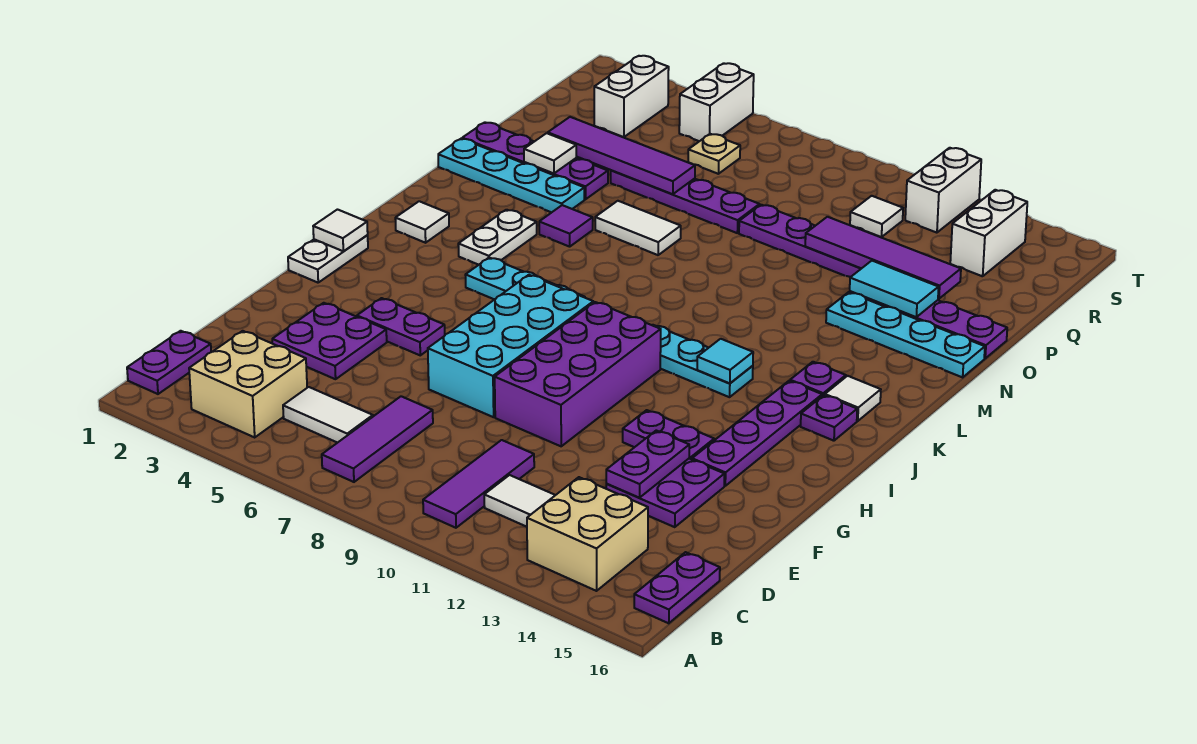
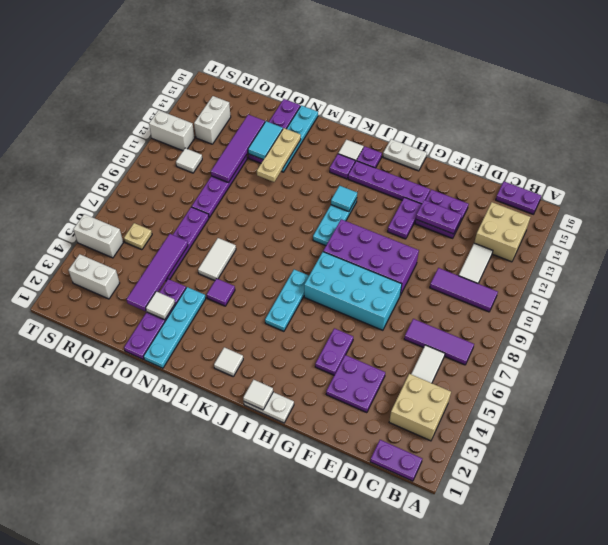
white plate K4:L4 level 1 -> white plate H16:I16 level 1
none -> tan plate N12:N14 level 2
white brick R14:S14 level 1 -> white brick R13:R14 level 1

